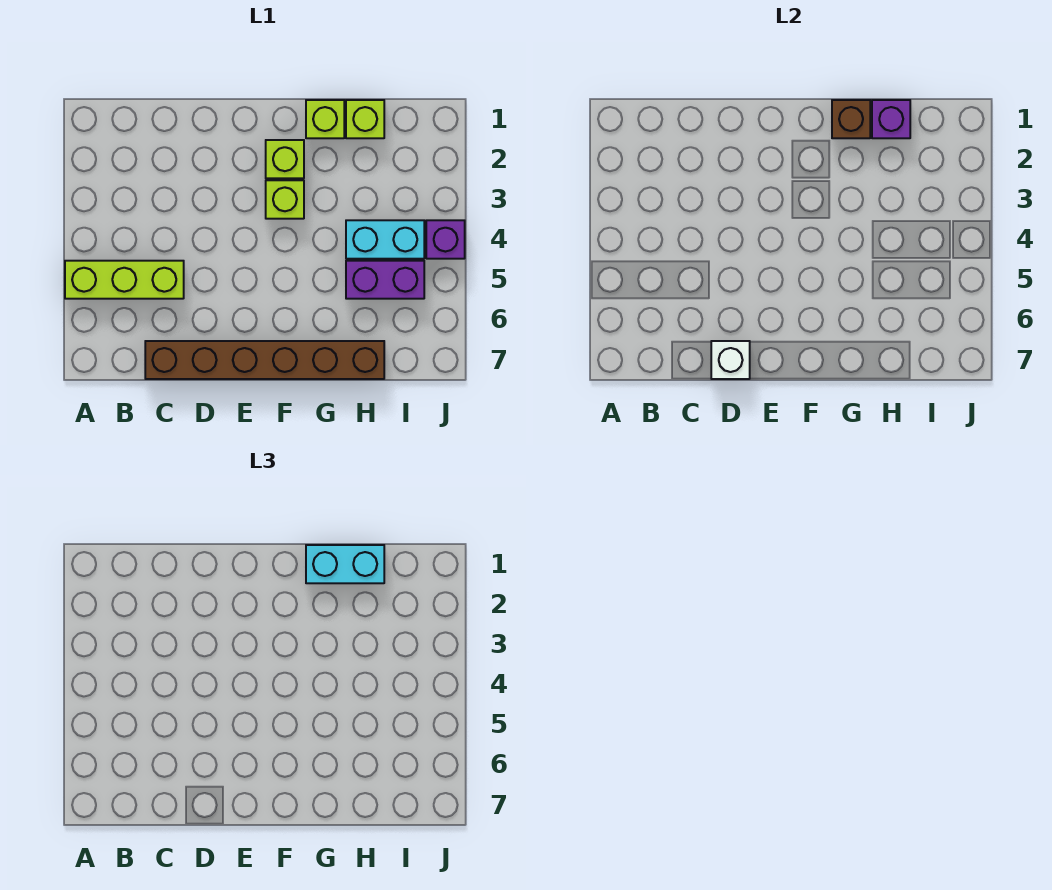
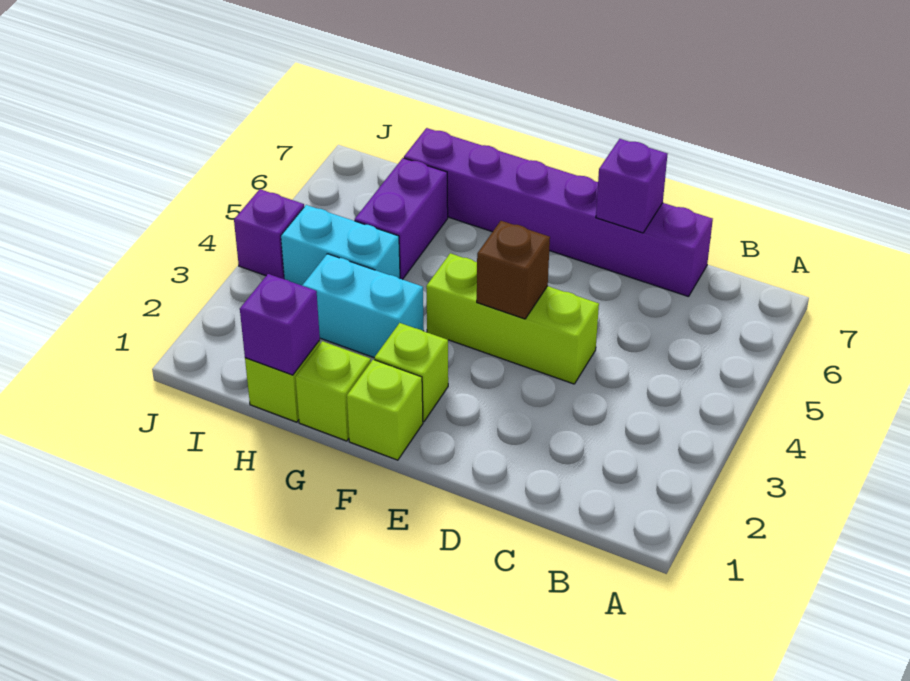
lime brick A5:C5 level 1 -> lime brick D4:F4 level 1
brown brick C7:H7 level 1 -> purple brick C7:H7 level 1
white brick D7 level 2 -> purple brick D7 level 2
lime brick F3 level 1 -> lime brick F1 level 1
brown brick G1 level 2 -> brown brick E4 level 2
cyan brick G1:H1 level 3 -> cyan brick G3:H3 level 1
purple brick H5:I5 level 1 -> purple brick H5:H6 level 1

